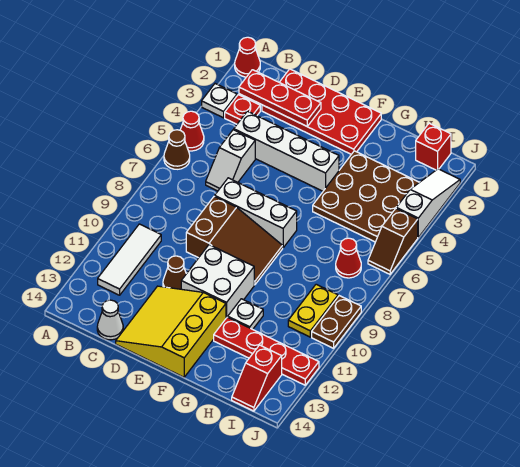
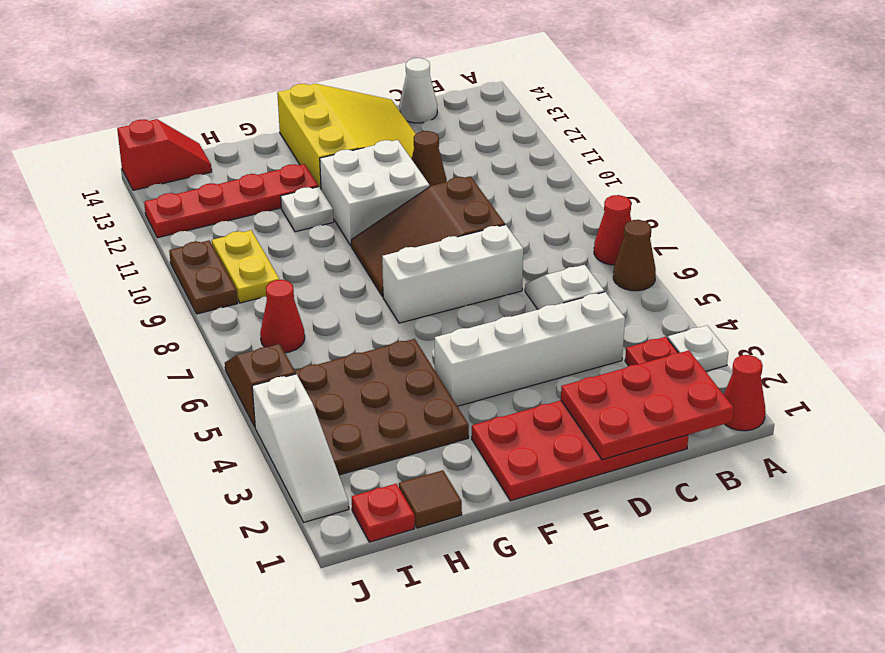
red cone A5 level 1 -> red cone A7 level 1
red plate B2:D2 level 2 -> red plate B1:D2 level 2
white tile B10:B12 level 1 -> none
none -> brown tile H1 level 1
red brick I1 level 1 -> red plate I1 level 1
red slope I13:I14 level 1 top 13 -> red slope I14:J14 level 1 top J

